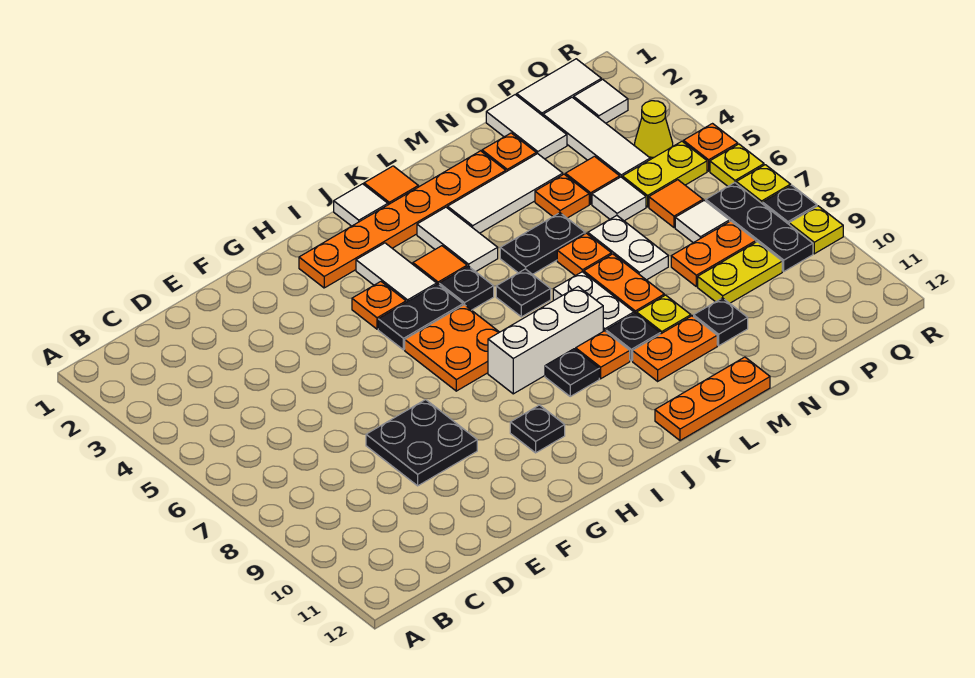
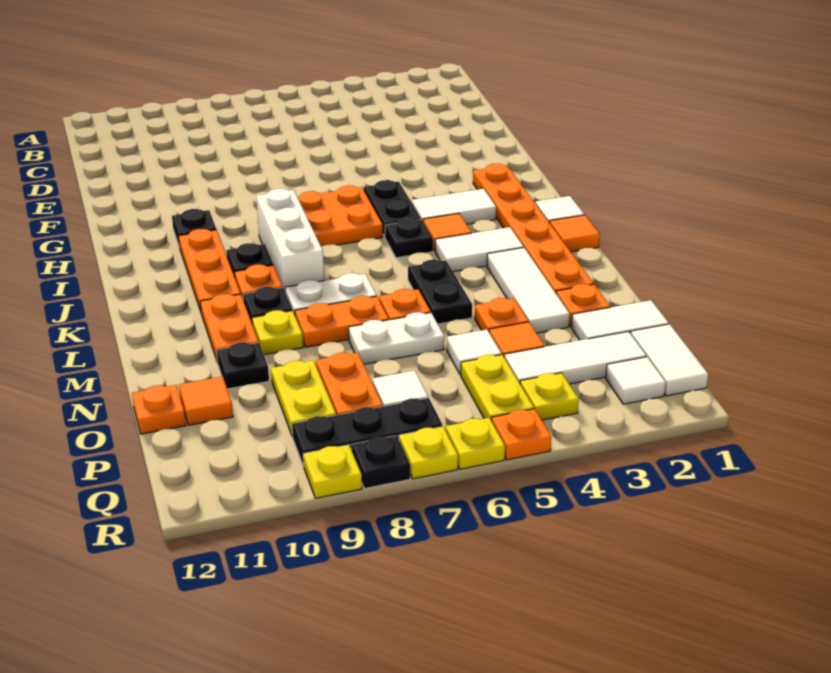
black plate E8:F9 level 1 -> none
orange plate H4 level 1 -> orange plate O12 level 1
black plate K6 level 1 -> none
orange plate K12:M12 level 1 -> orange plate I10:K10 level 1
orange tile P6 level 1 -> orange tile O11 level 1
yellow cone Q4 level 1 -> yellow plate Q4 level 1

